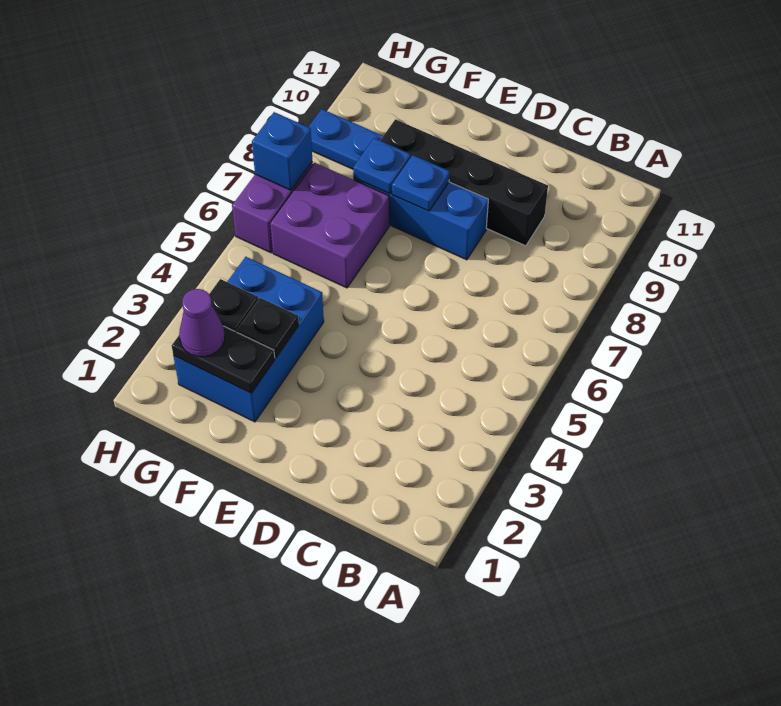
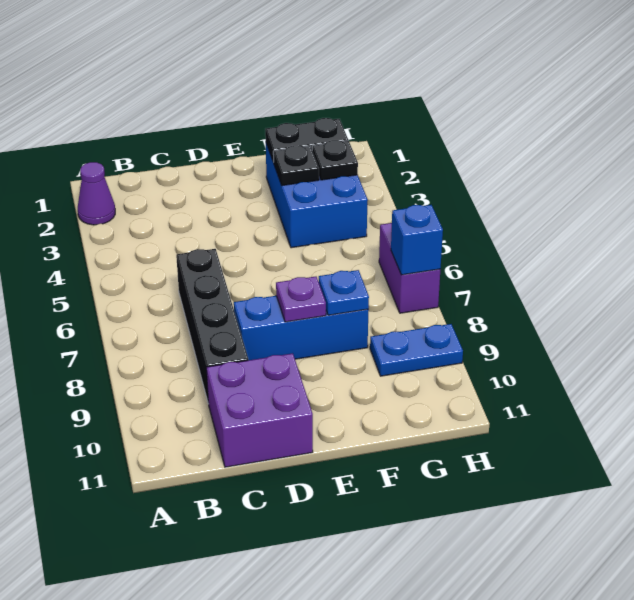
black brick C9:F9 level 1 -> black brick C6:C9 level 1
blue plate E8 level 2 -> purple plate E8 level 2
purple brick F6:G7 level 1 -> purple brick C10:D11 level 1
purple cone G2 level 3 -> purple cone A2 level 1

